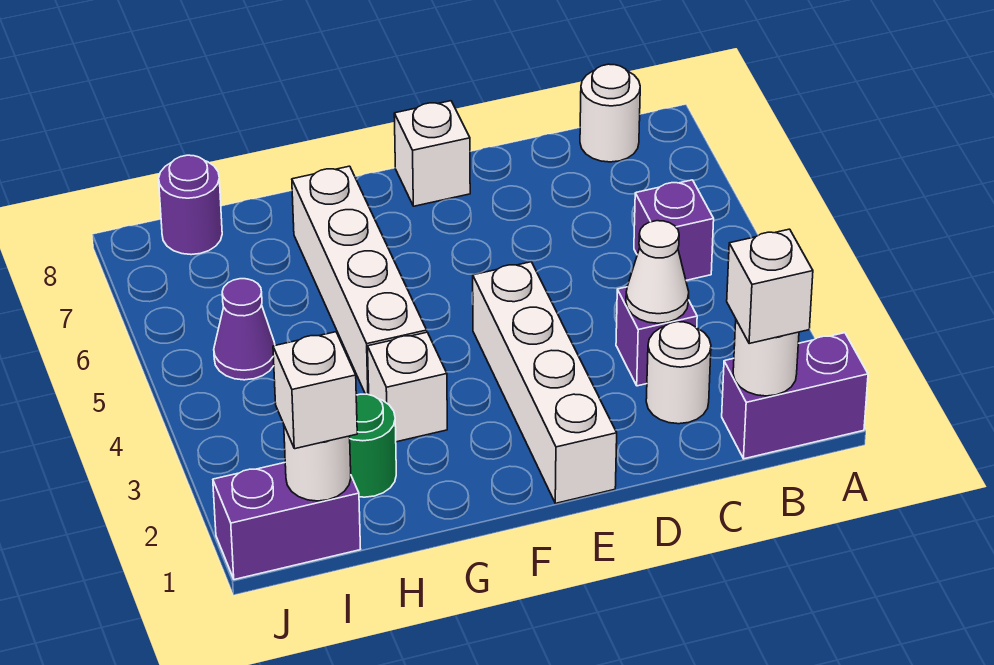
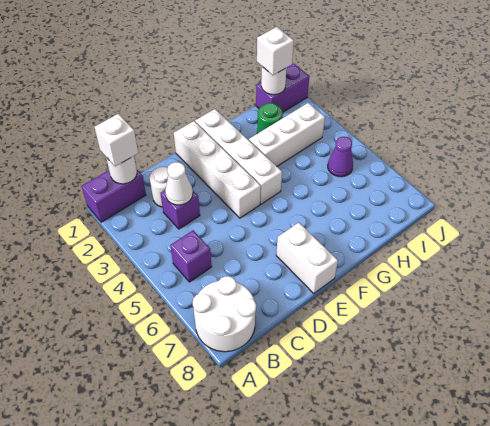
white round brick B8 level 1 -> white round brick A7:B8 level 1
white brick E8 level 1 -> white brick E7:E8 level 1
white brick G3 level 1 -> white brick G3:I3 level 1
white brick G4:G7 level 1 -> white brick F1:F4 level 1
purple round brick I8 level 1 -> none

